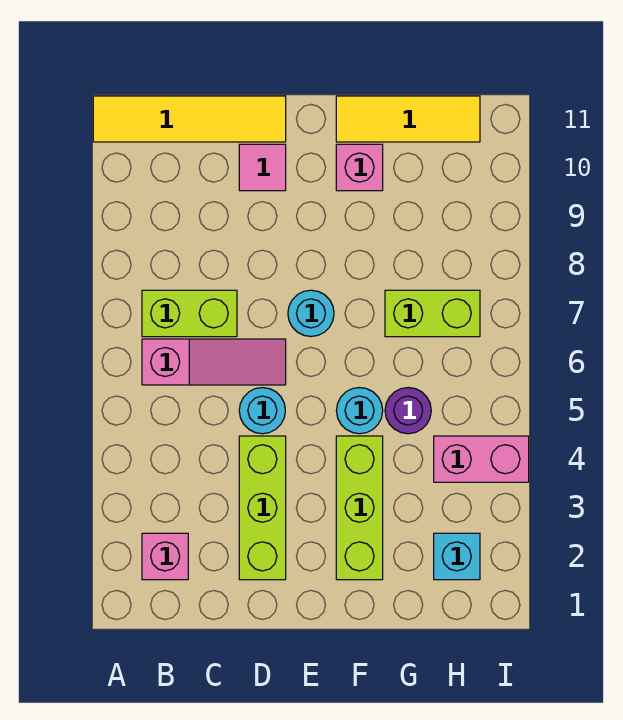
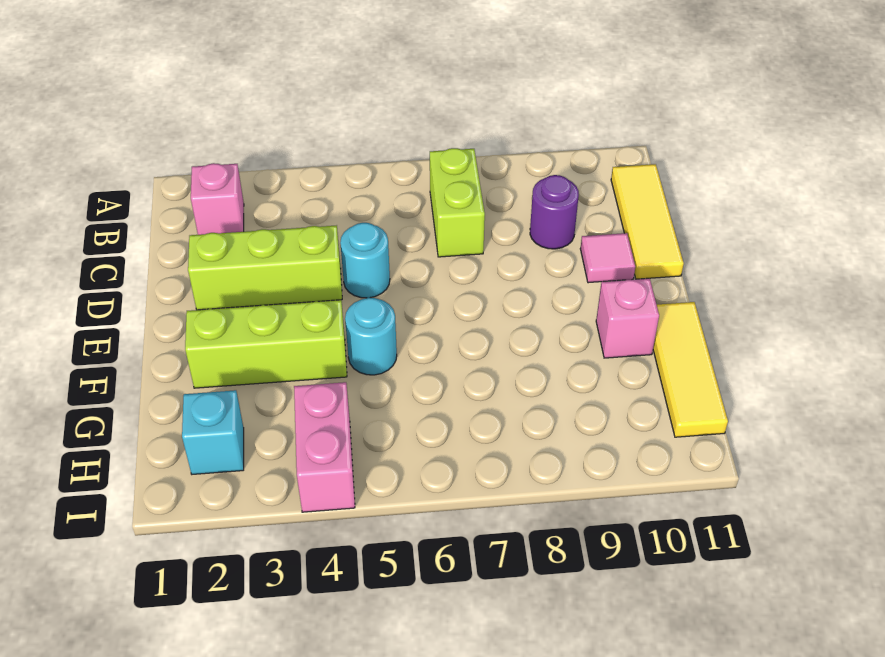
yellow tile A11:D11 level 1 -> yellow tile B11:D11 level 1
pink slope B6:D6 level 1 top B -> none
cyan round brick E7 level 1 -> none
purple round brick G5 level 1 -> purple round brick C9 level 1
lime brick G7:H7 level 1 -> none

